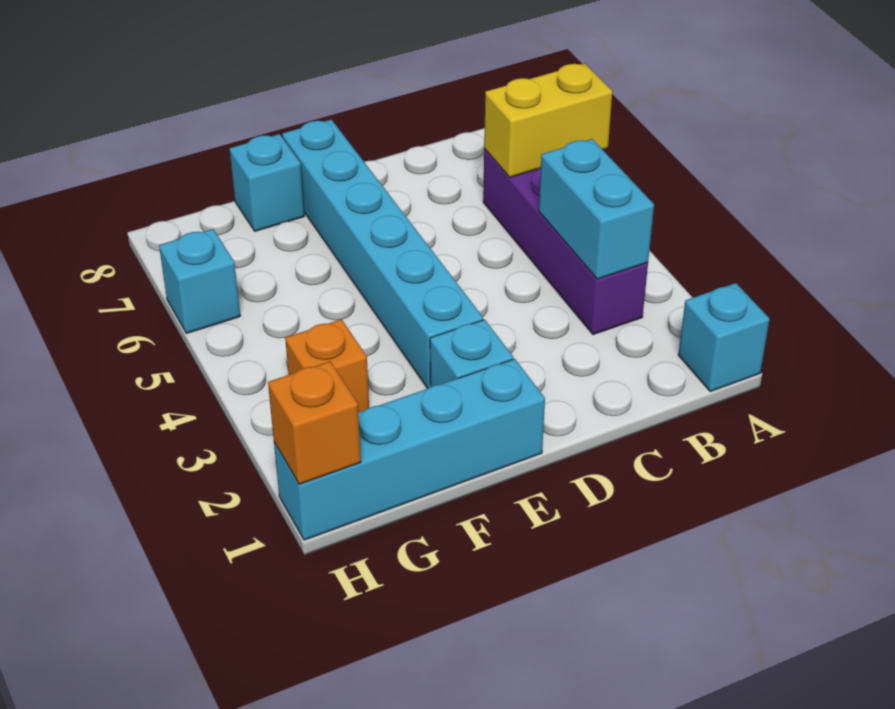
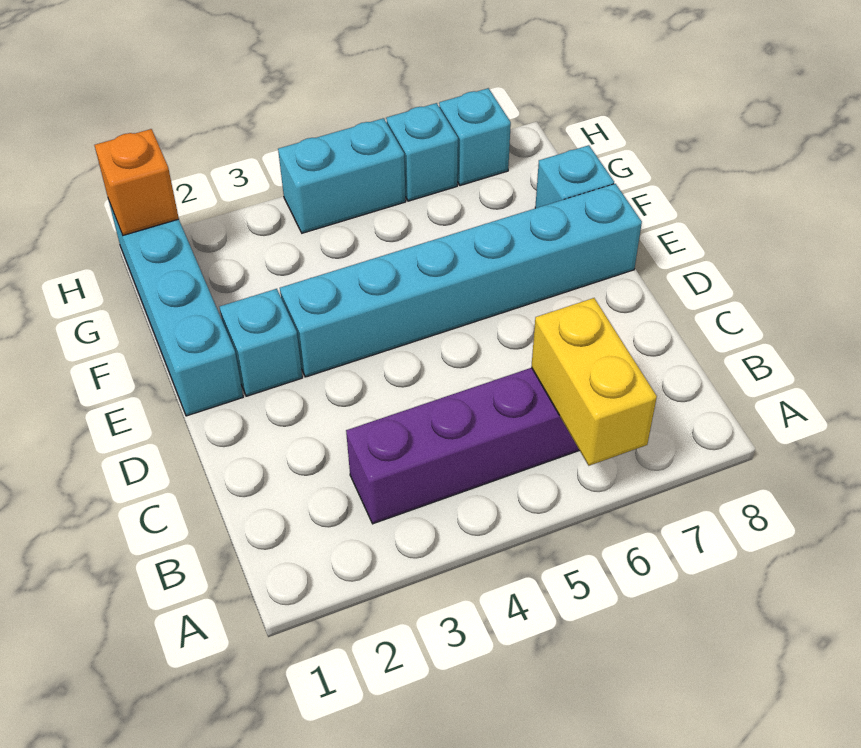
cyan brick A1 level 1 -> cyan brick H7 level 1
cyan brick B3:B4 level 2 -> cyan brick H4:H5 level 1
orange brick G3 level 1 -> none

